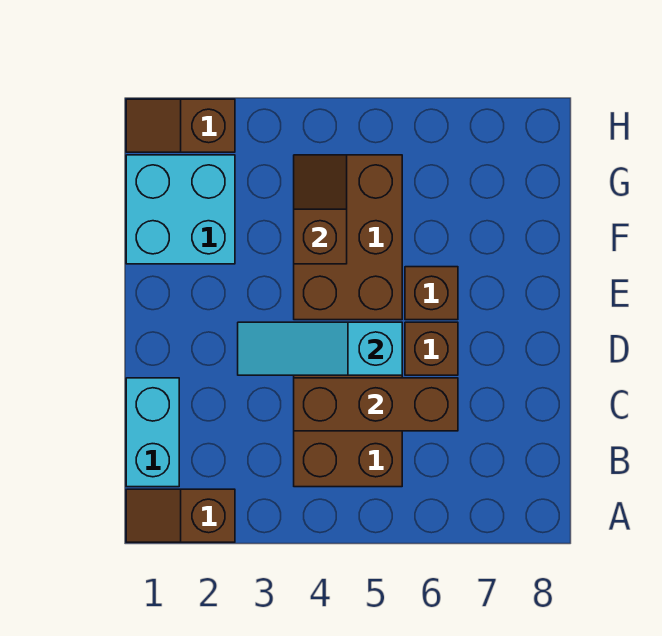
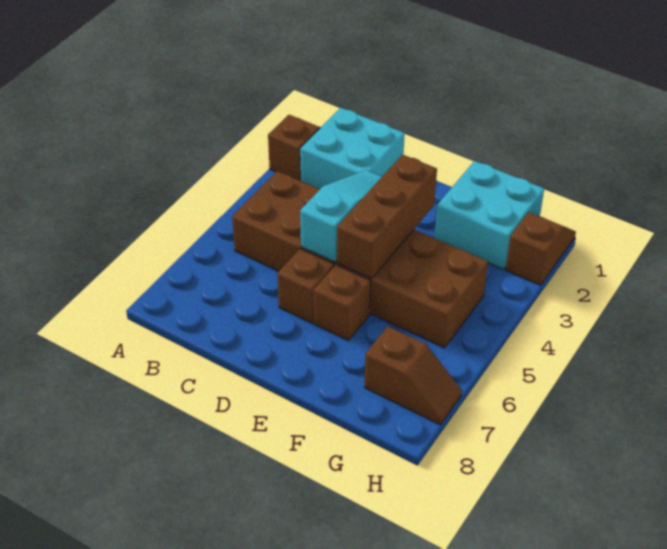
cyan brick B1:C1 level 1 -> cyan brick B1:C2 level 1
brown brick C4:C6 level 2 -> brown brick E3:E5 level 2
brown slope F4:G4 level 2 top F -> brown slope G7:H7 level 1 top G

